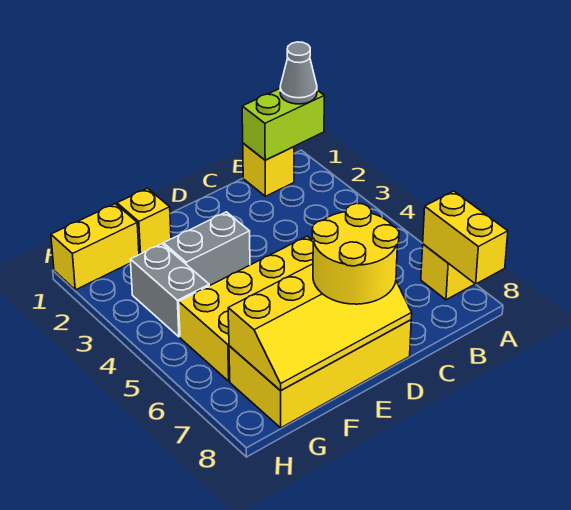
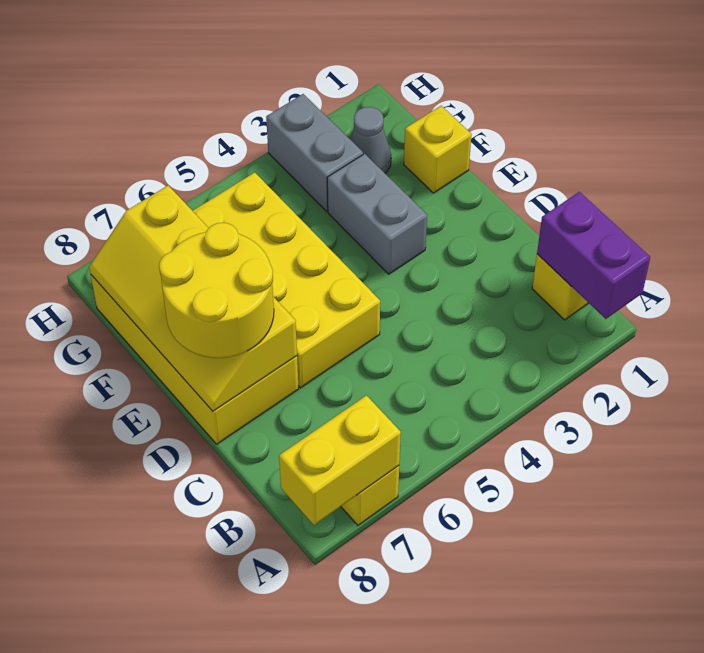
lime brick A1:B1 level 2 -> purple brick A1:B1 level 2
grey cone A1 level 3 -> grey cone G2 level 1
yellow brick G1:H1 level 1 -> none
grey brick G3:G4 level 1 -> grey brick G3:H3 level 1

